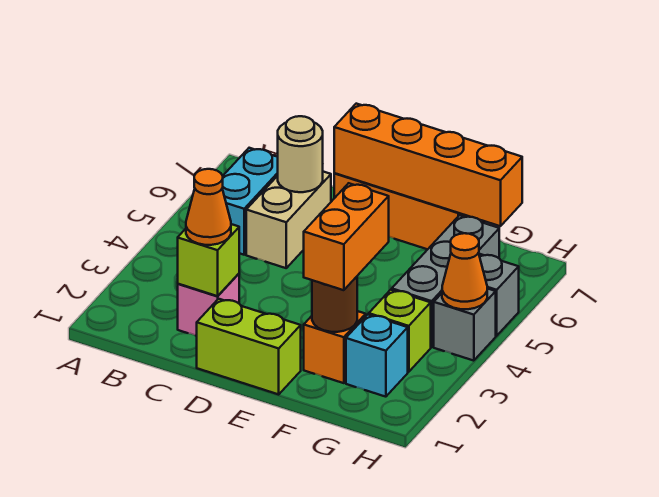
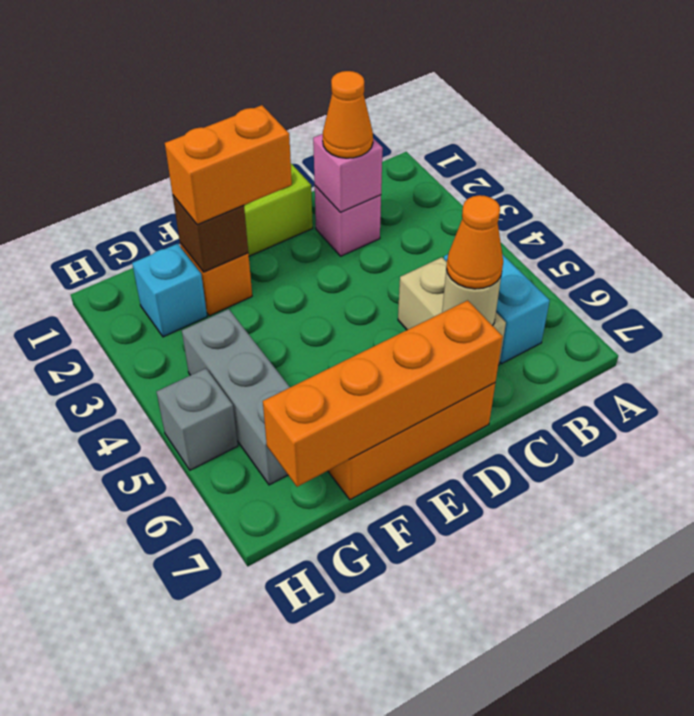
lime brick C2 level 2 -> pink brick C2 level 2
brown round brick F2 level 2 -> brown brick F2 level 2
orange brick F2:F3 level 3 -> orange brick E2:F2 level 3
lime brick G3 level 1 -> none
grey brick H4 level 1 -> none
orange cone H4 level 2 -> orange cone C6 level 3

